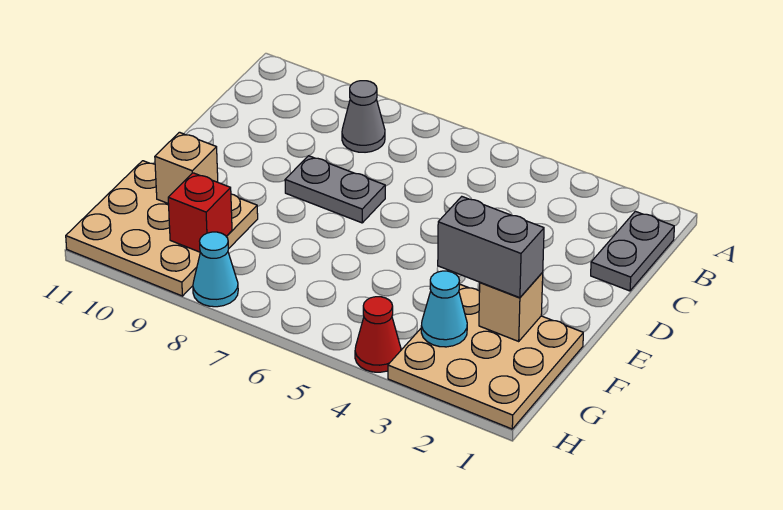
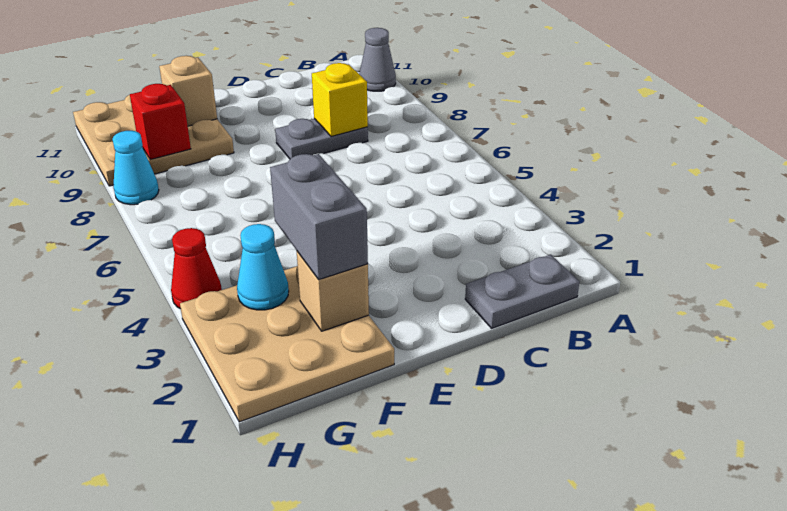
grey cone B8 level 1 -> grey cone A10 level 1
none -> yellow brick C8 level 2
grey plate D7:D8 level 1 -> grey plate C8:D8 level 1

